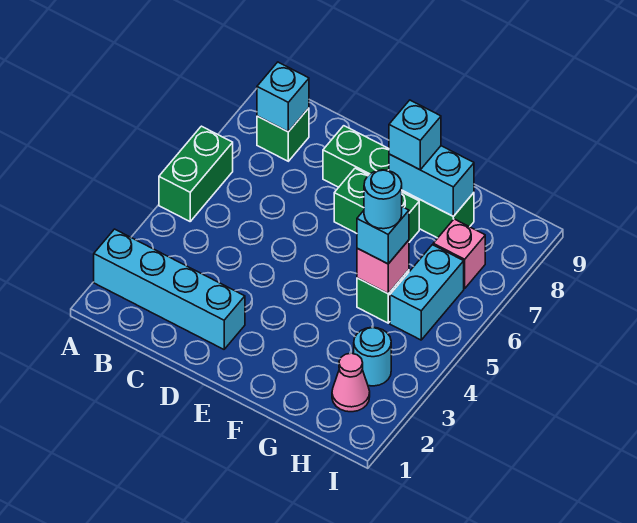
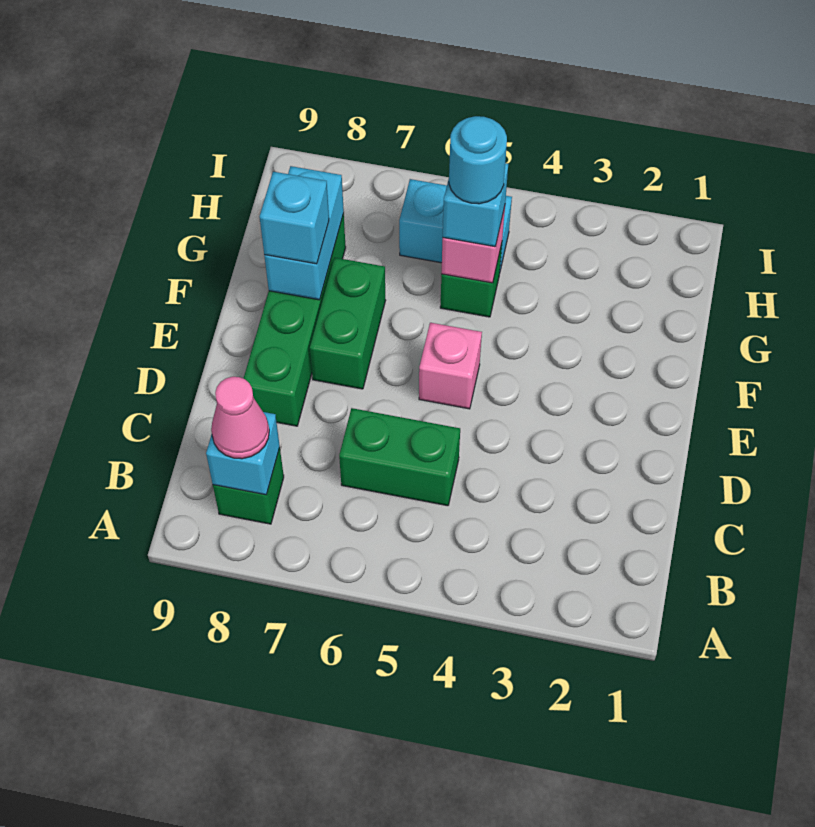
cyan brick A2:D2 level 1 -> none
green brick A5:A6 level 1 -> green brick C5:C6 level 1
pink cone H2 level 1 -> pink cone B8 level 3
cyan round brick H3 level 1 -> none
pink brick H7 level 1 -> pink brick E5 level 1

